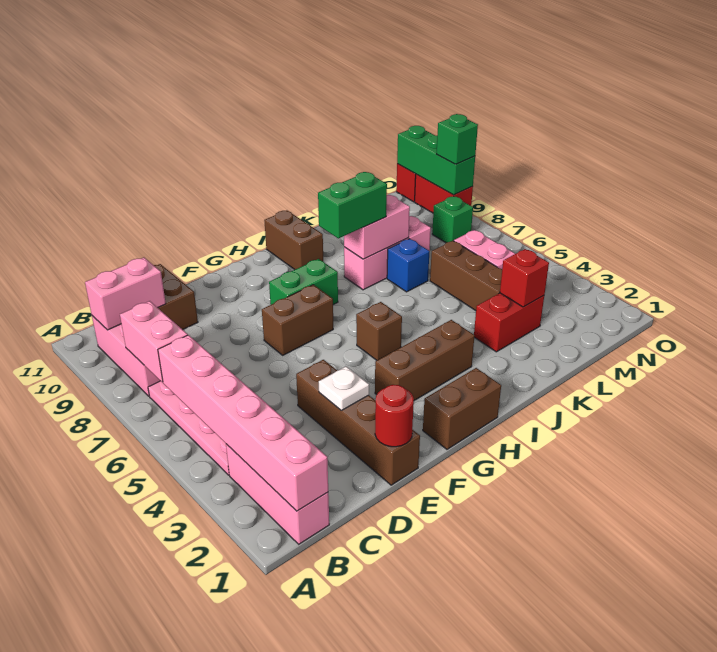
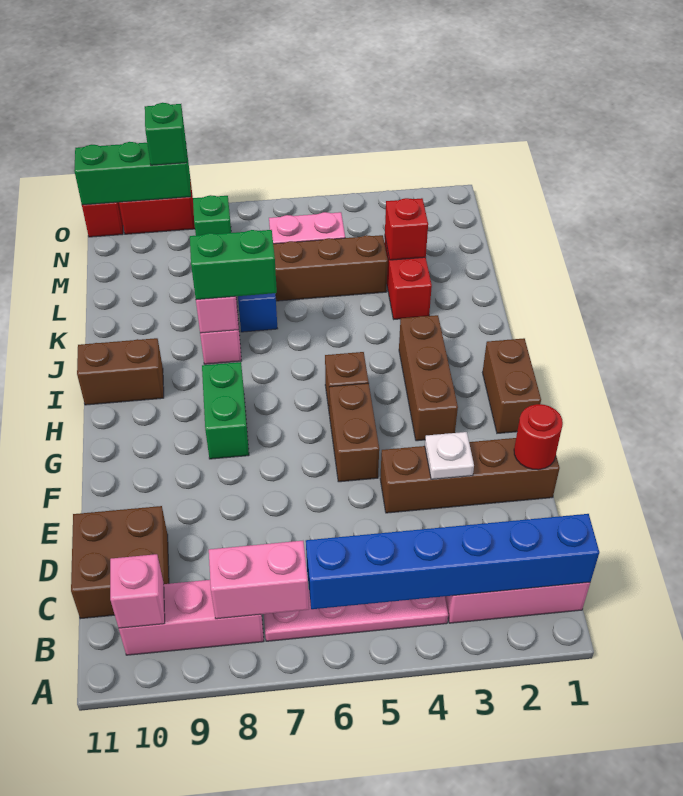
pink brick B1:B6 level 2 -> blue brick B1:B6 level 2
pink brick B10:C10 level 2 -> pink brick B10 level 2
brown brick F7:G7 level 1 -> brown brick F5:G5 level 1
green brick I8:J8 level 3 -> green brick J7:J8 level 3

